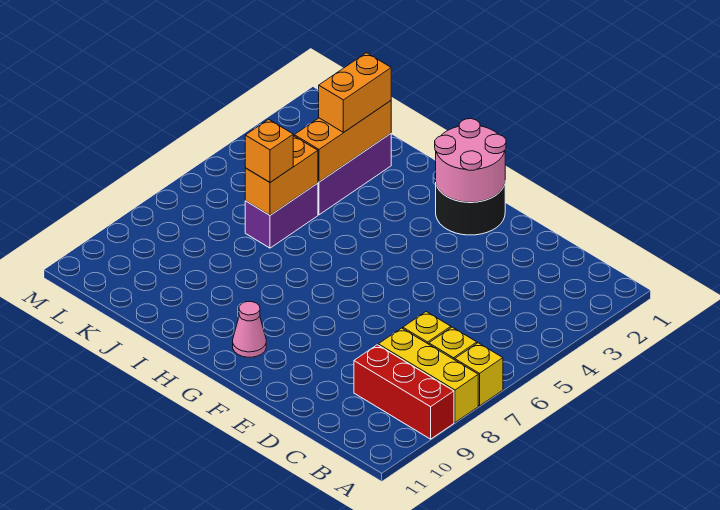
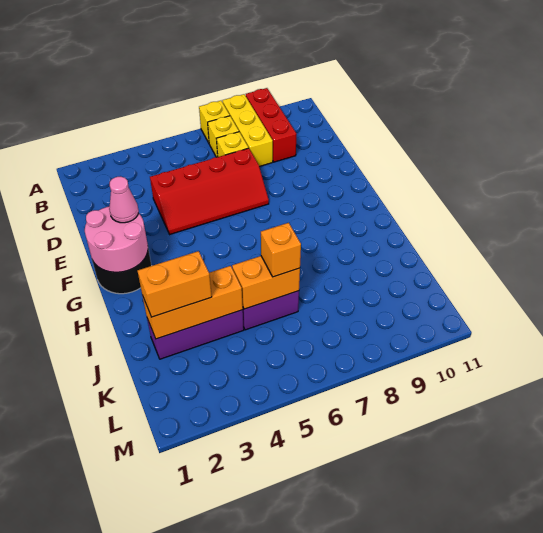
none -> red slope D4:E7 level 1 top D
pink cone G10 level 1 -> pink cone F2 level 3

